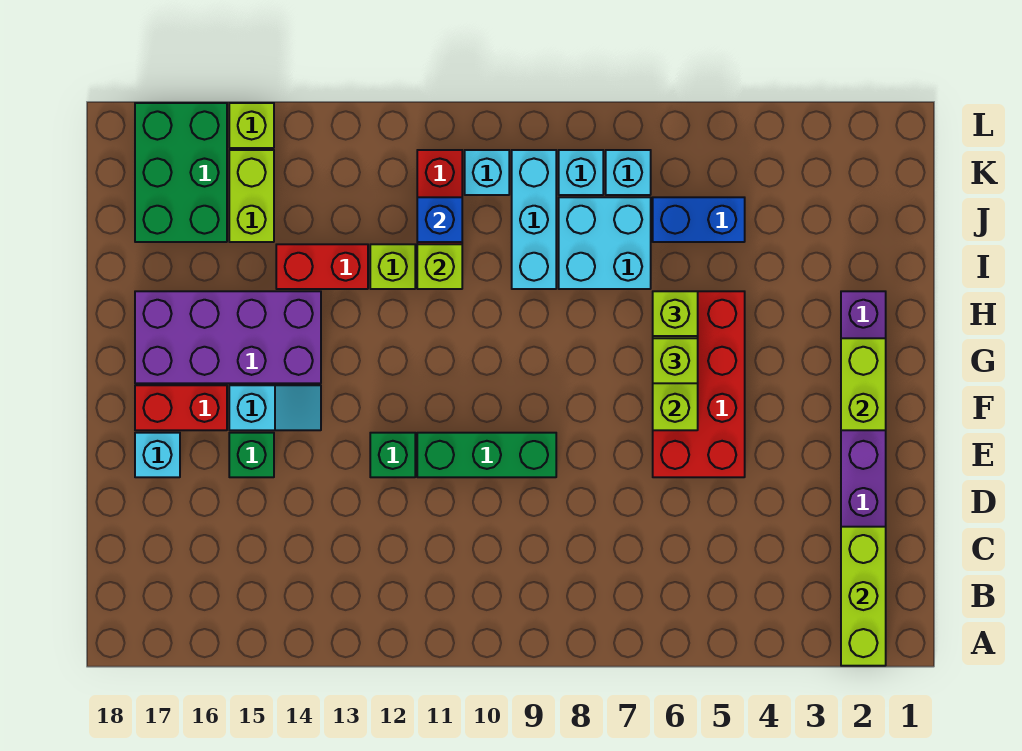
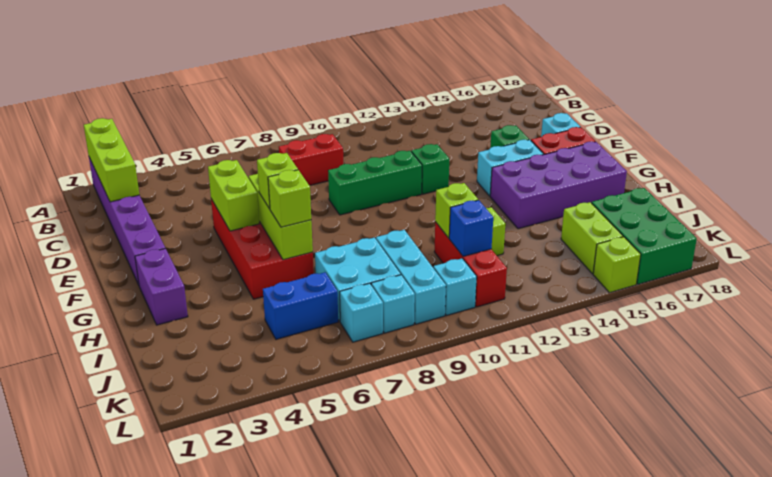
lime brick F2:G2 level 2 -> lime brick E5:F5 level 2
cyan slope F14:F15 level 1 top 15 -> cyan brick F14:F15 level 1
red brick I13:I14 level 1 -> red brick C8:C9 level 1

